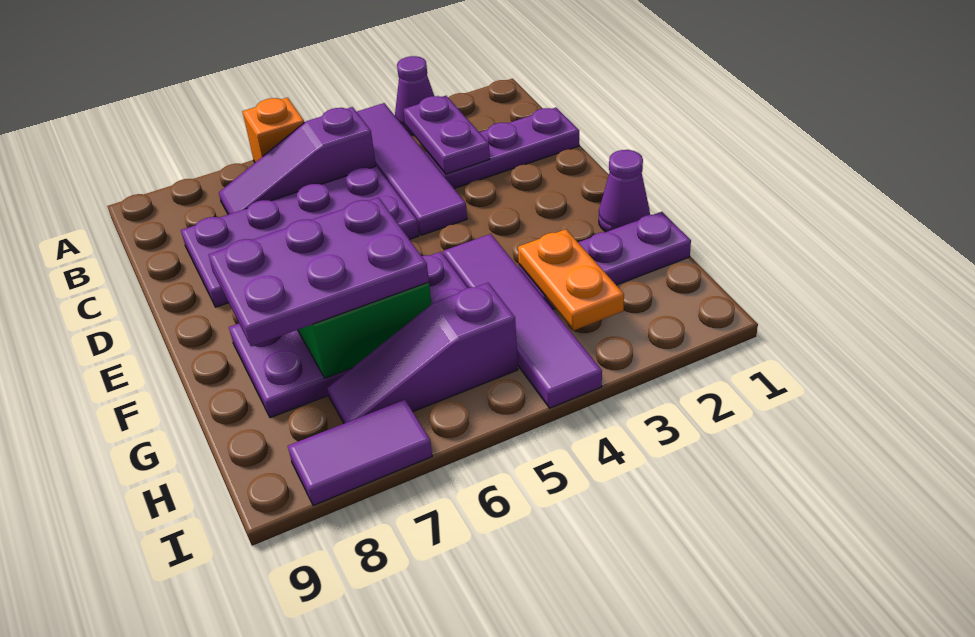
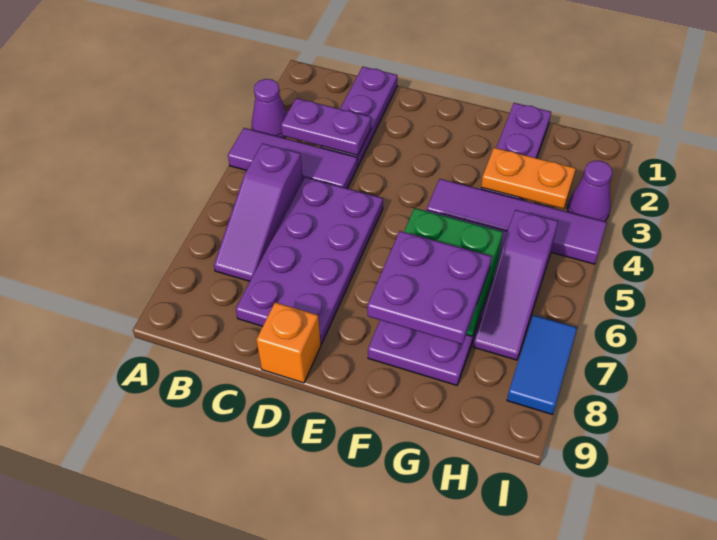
purple tile A4:D4 level 1 -> purple tile A4:C4 level 1
orange brick A6 level 1 -> orange brick D9 level 1
purple cone F1 level 1 -> purple cone I3 level 1
purple plate F6:G8 level 3 -> purple plate F7:G8 level 3
purple tile I7:I8 level 1 -> blue tile I7:I8 level 1

